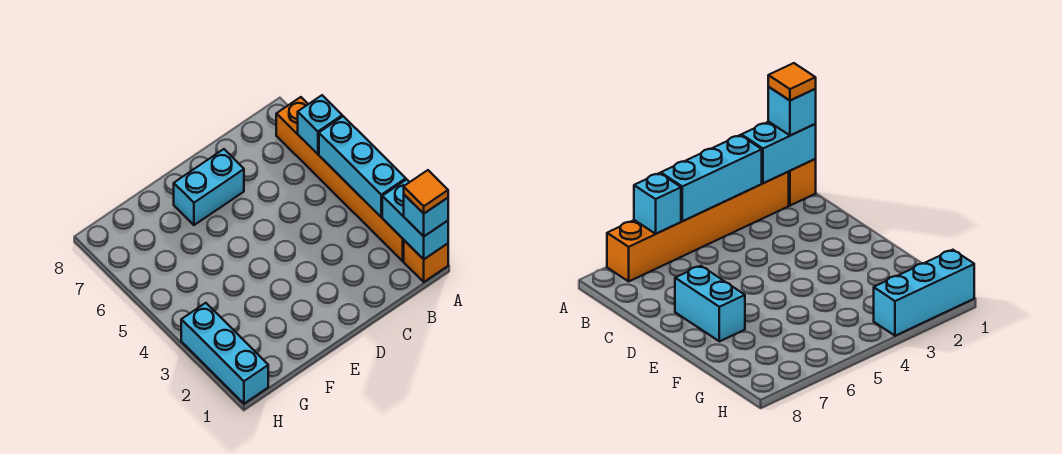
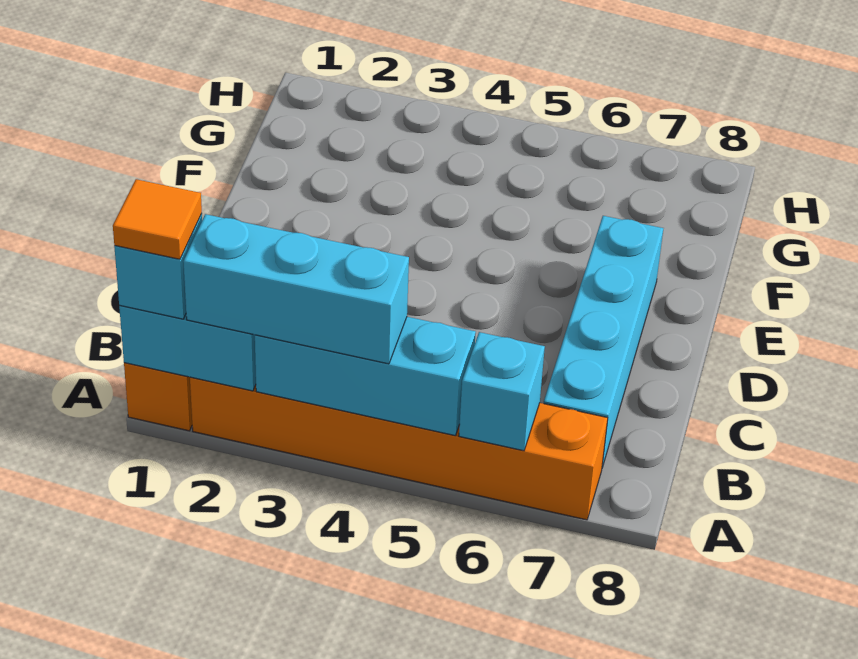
cyan brick D7:E7 level 1 -> cyan brick B7:E7 level 1
cyan brick H1:H3 level 1 -> cyan brick A2:A4 level 3

